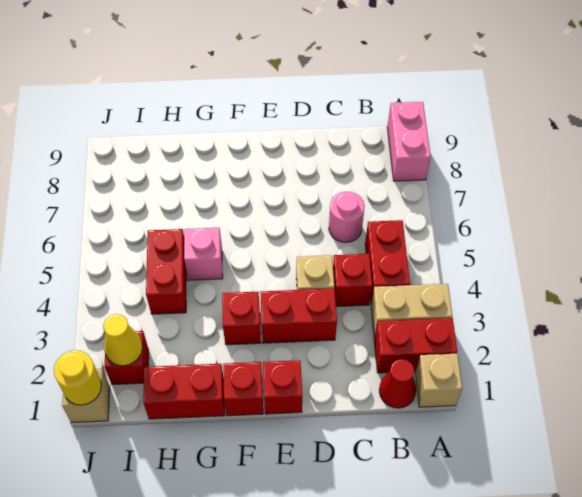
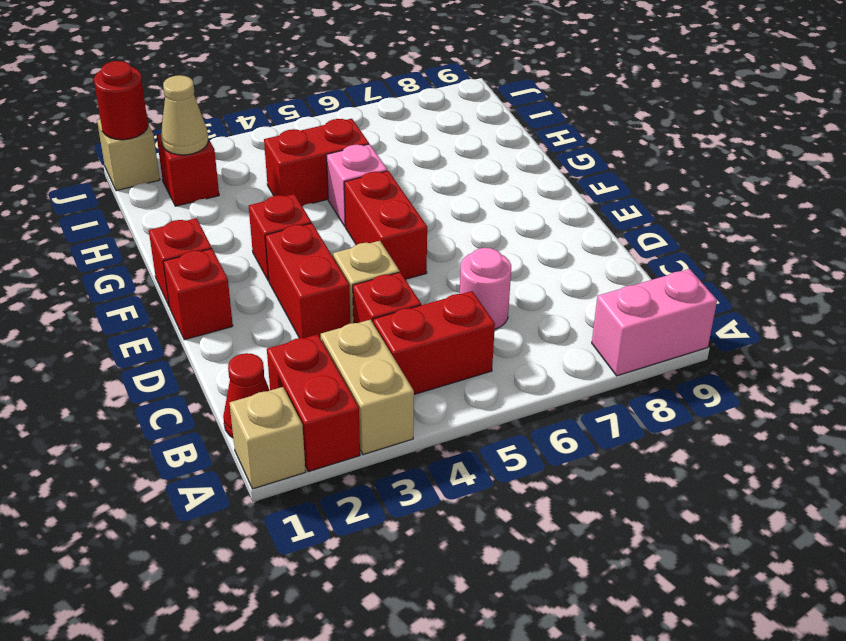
red brick G1:H1 level 1 -> red brick E5:F5 level 1
yellow cone I2 level 2 -> tan cone I2 level 2
yellow round brick J1 level 2 -> red round brick J1 level 2

